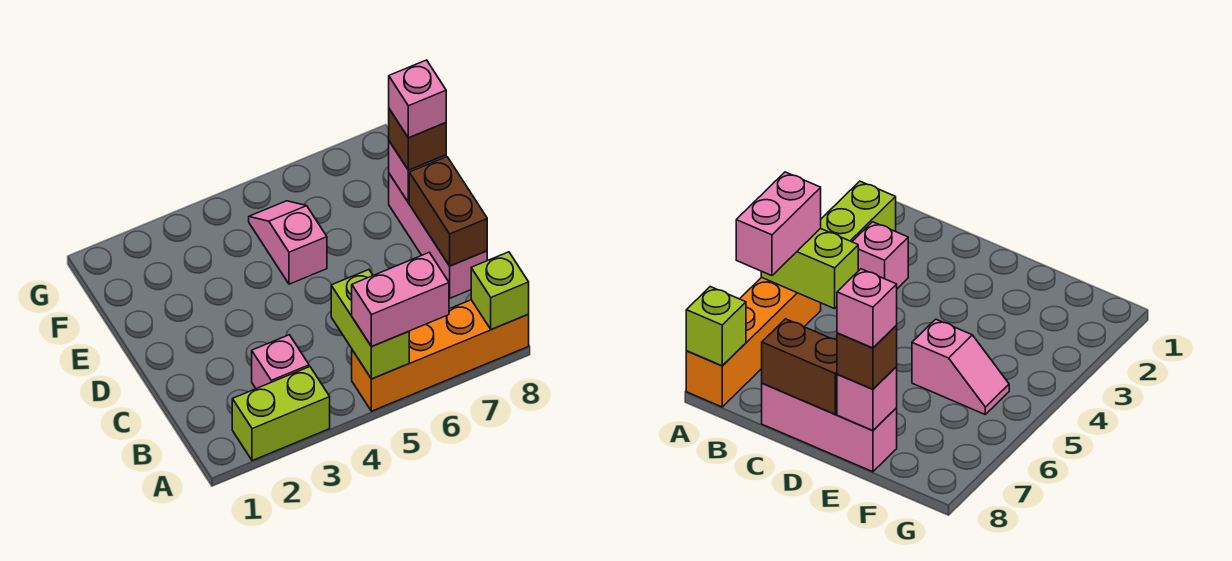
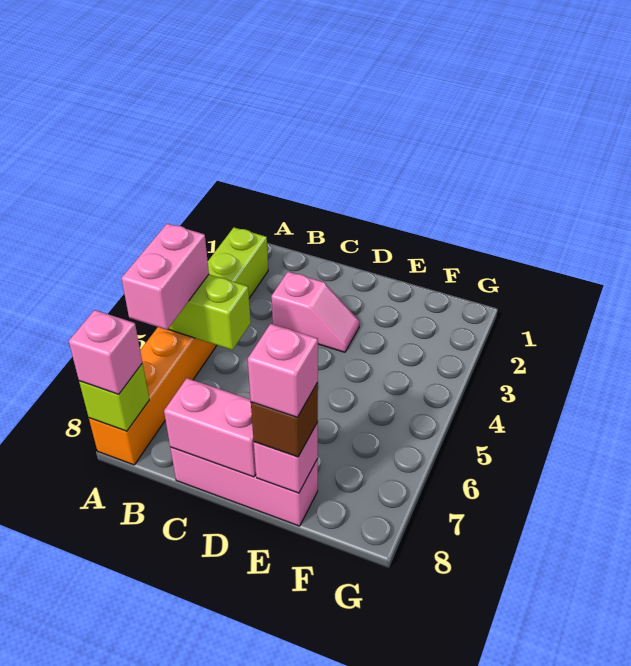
pink brick B3 level 1 -> pink brick A8 level 3
brown brick C8:D8 level 2 -> pink brick C8:D8 level 2
pink slope E5:F5 level 1 top E -> pink slope C3:D3 level 1 top C

